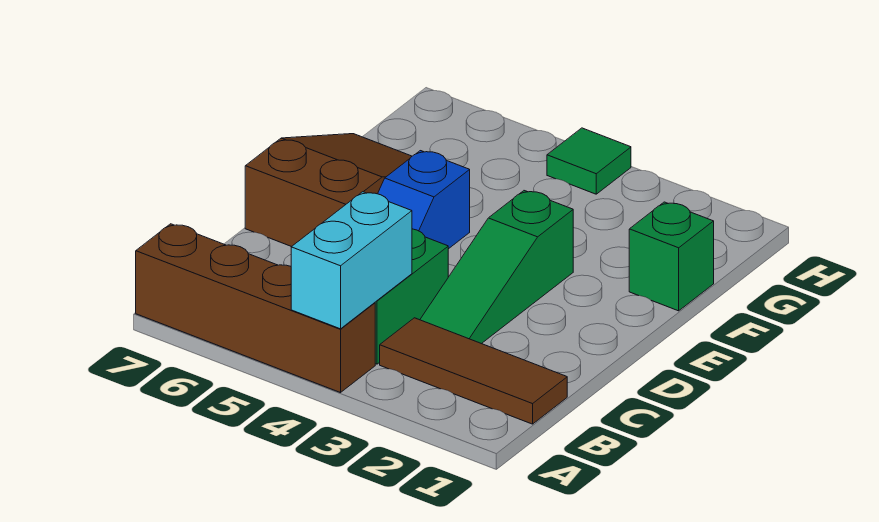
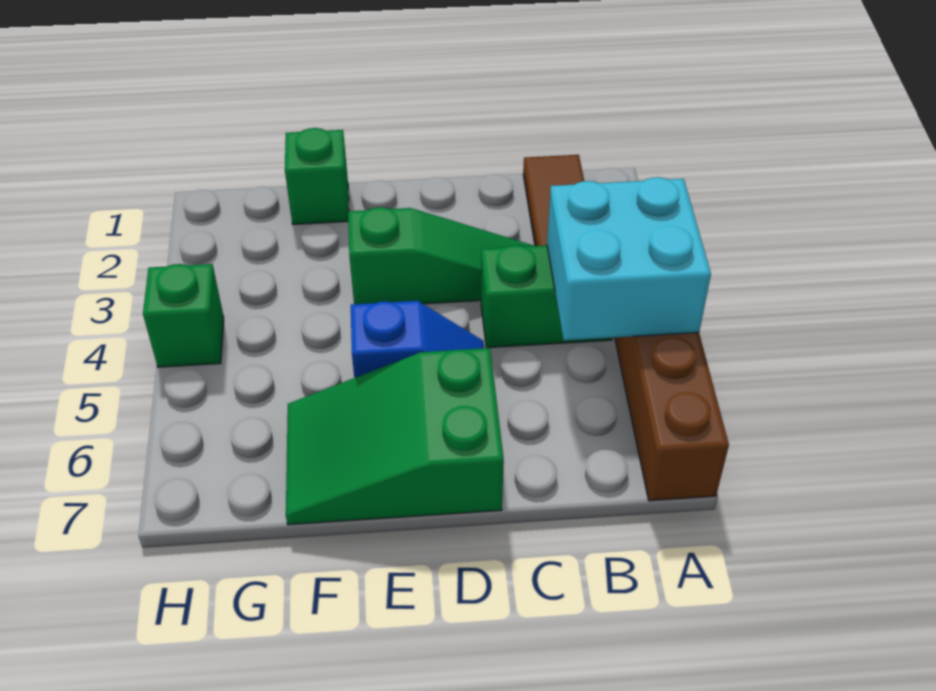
cyan brick A4:B4 level 2 -> cyan brick A4:B5 level 2
brown slope D6:F7 level 1 top D -> green slope D6:F7 level 1 top D
green tile H4 level 1 -> green brick H4 level 1

